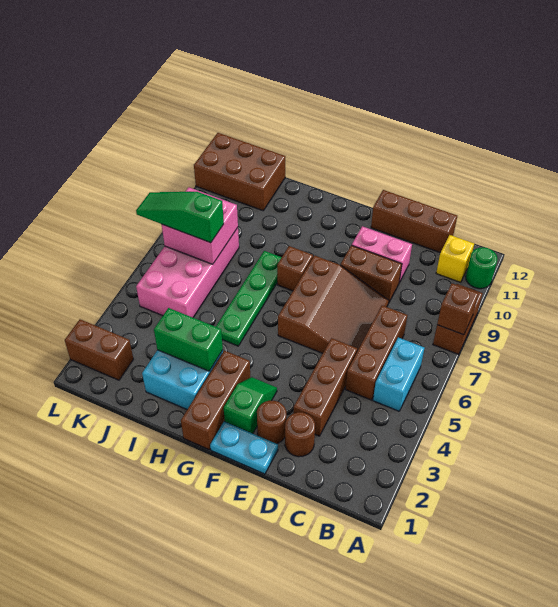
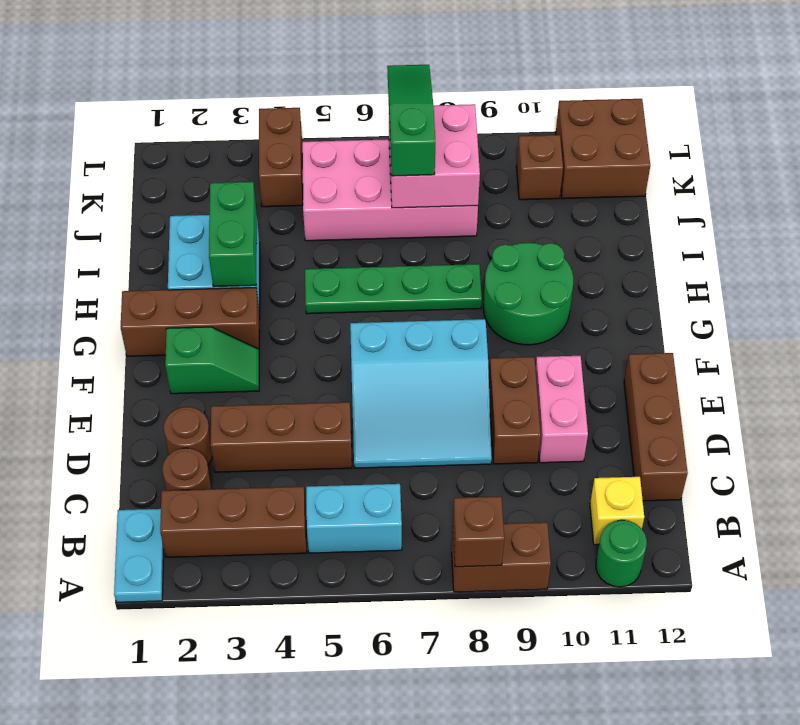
brown brick C5:C7 level 1 -> brown brick B2:B4 level 1
brown slope D6:F8 level 1 top F -> cyan slope D6:F8 level 1 top F
cyan plate E1:F1 level 1 -> cyan plate A1:B1 level 1
brown round brick E2 level 1 -> brown round brick C2 level 1
brown brick G8 level 1 -> brown brick K10 level 1
none -> green round brick G9:H10 level 1
brown brick J11:L12 level 1 -> brown brick K11:L12 level 1
brown brick K2:L2 level 1 -> brown brick K4:L4 level 1

